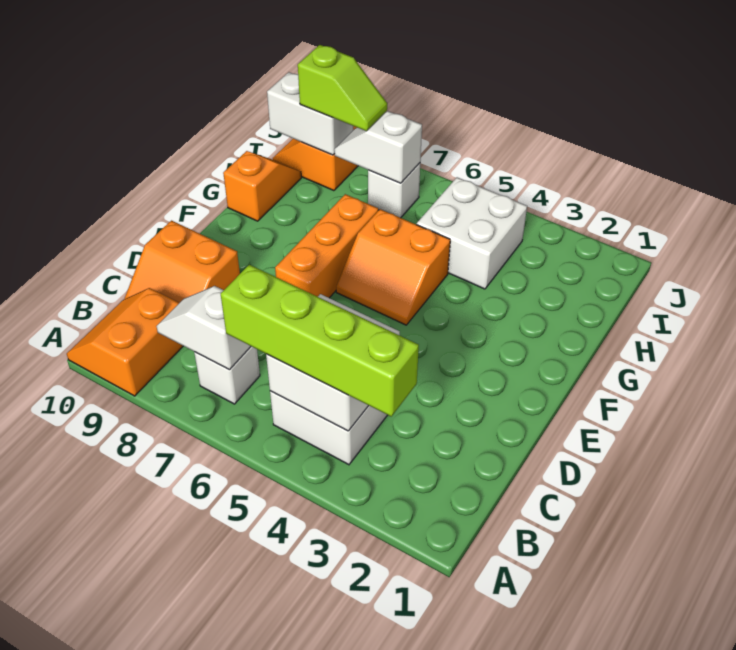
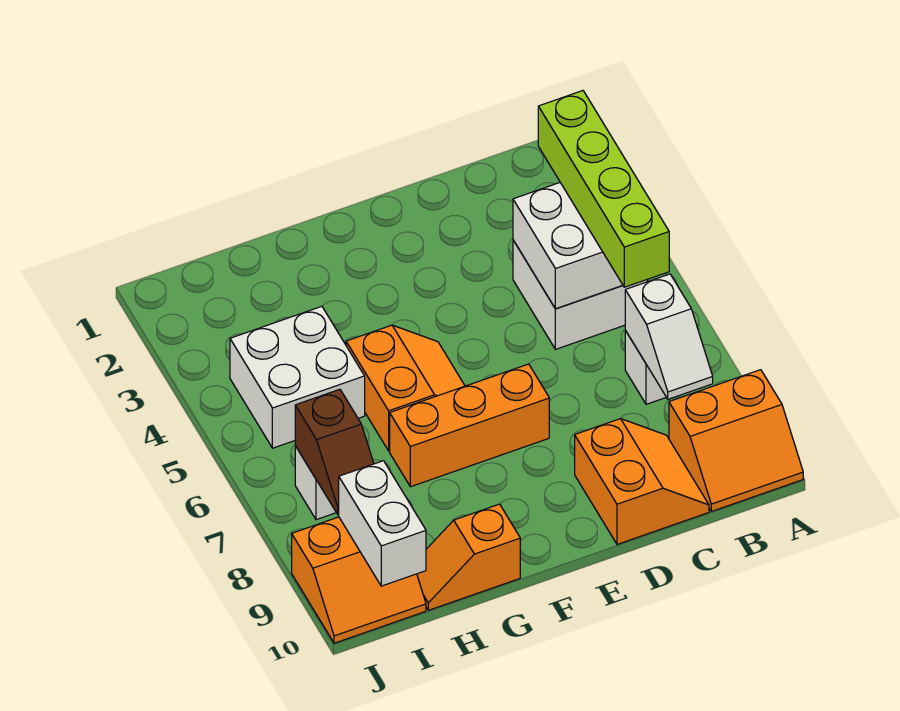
white slope I7:I8 level 2 top 7 -> brown slope I7:I8 level 2 top 7
lime slope I8:I9 level 3 top 9 -> none

